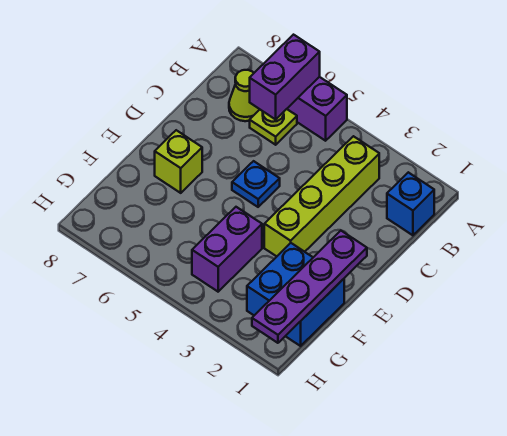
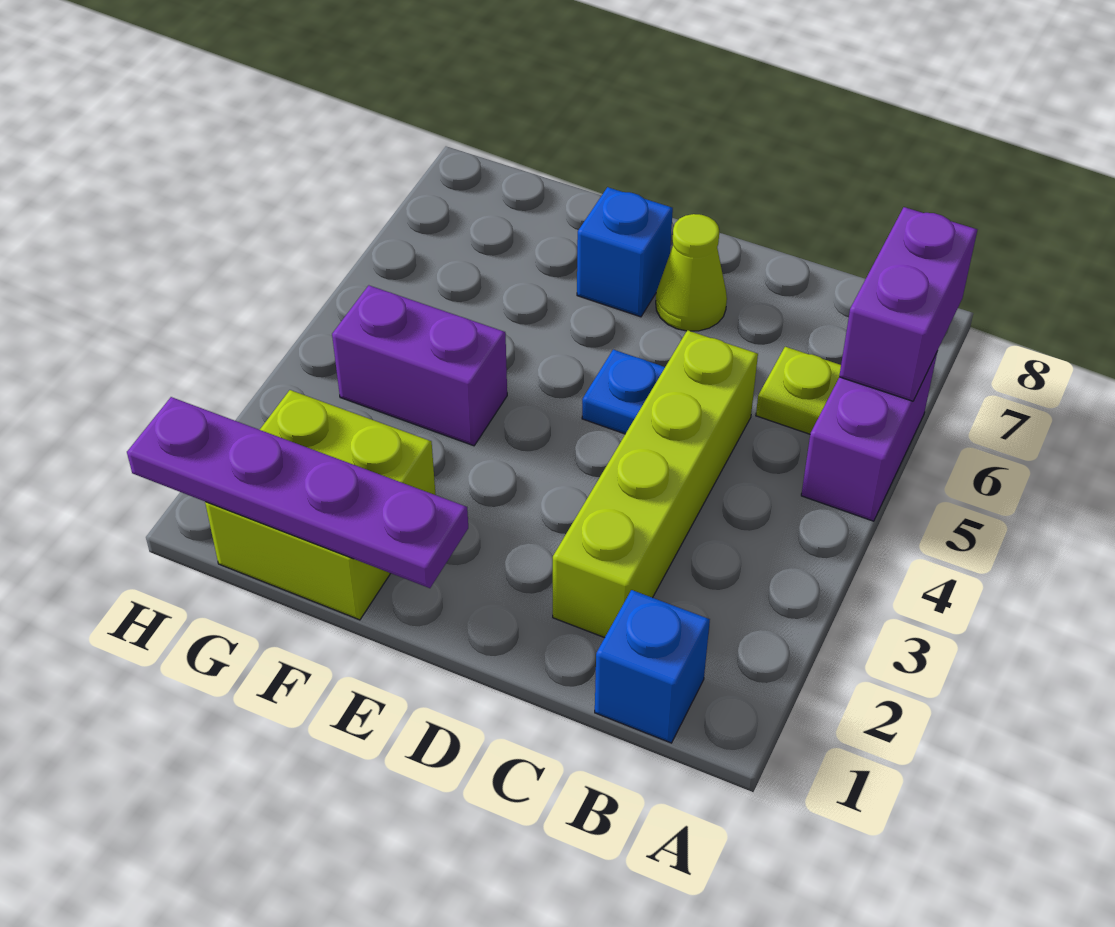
purple brick A6:B6 level 2 -> purple brick A6:A7 level 2
lime brick B3:E3 level 1 -> lime brick C2:C5 level 1
lime cone B7 level 1 -> lime cone D7 level 1
lime brick E7 level 1 -> blue brick E7 level 1
blue brick F1:G2 level 1 -> lime brick F1:G2 level 1

